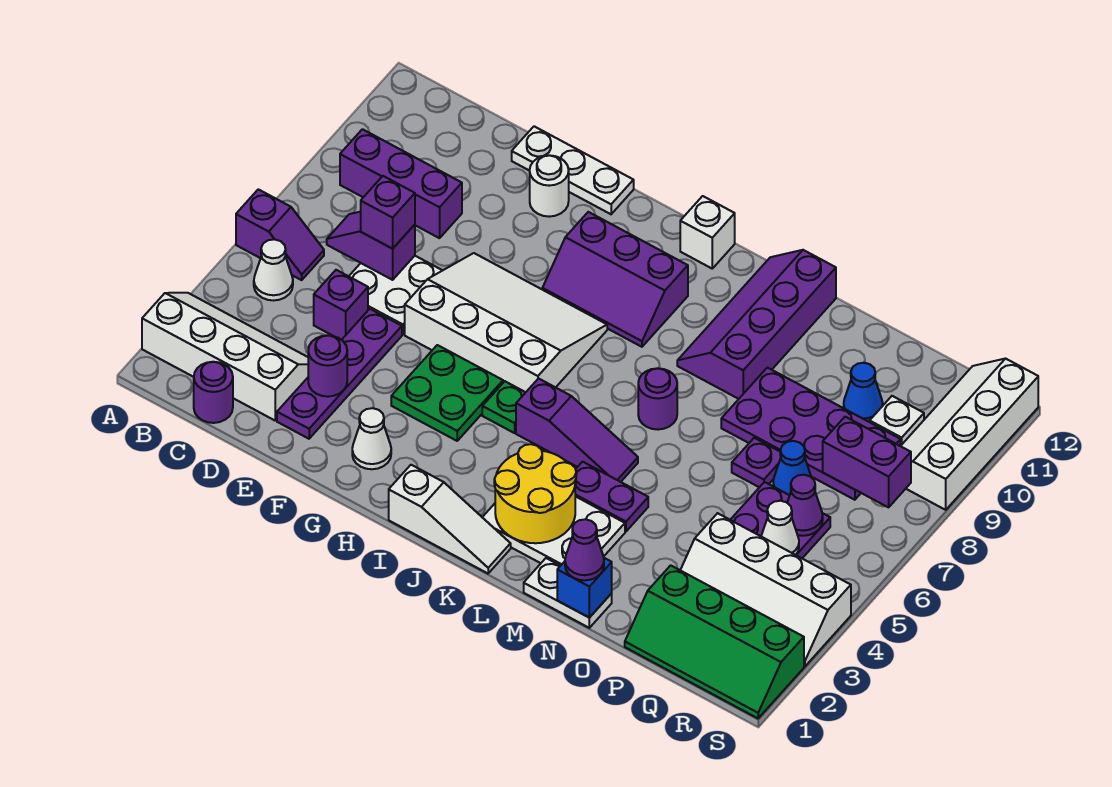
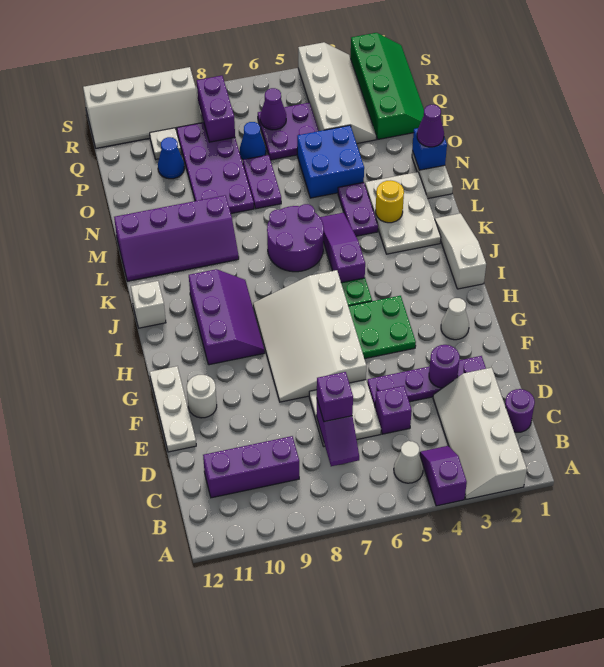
purple slope A6:B6 level 1 top A -> purple slope A4:B4 level 1 top A
purple brick B9:D9 level 1 -> purple brick C9:C11 level 1
yellow round brick K2:L3 level 2 -> yellow round brick L3 level 2
purple round brick L7 level 1 -> purple round brick K6:L7 level 1
none -> blue brick N4:O5 level 1
purple plate O7 level 1 -> purple plate N7:O7 level 1
white cone Q5 level 2 -> none

